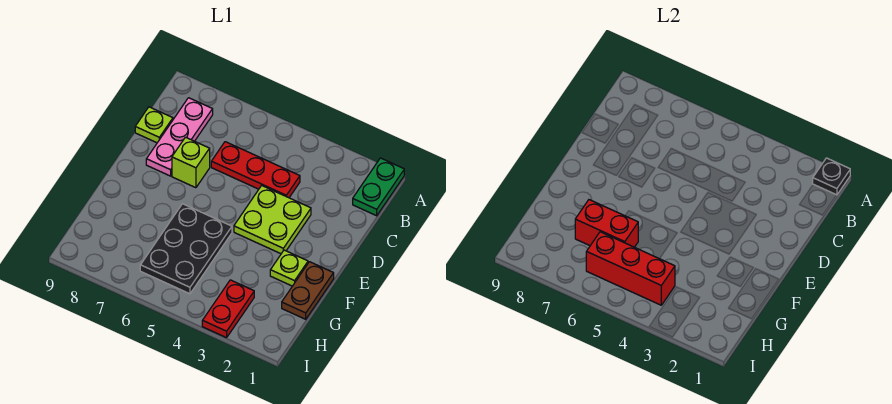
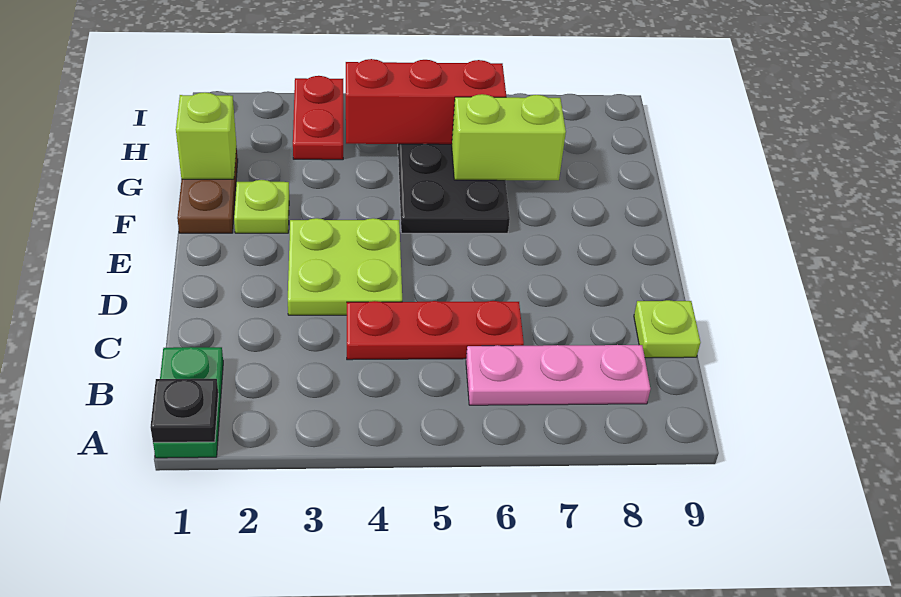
pink plate B8:D8 level 1 -> pink plate B6:B8 level 1
lime brick D7 level 1 -> lime brick G1 level 2
red brick G6:G7 level 2 -> lime brick G6:G7 level 2

